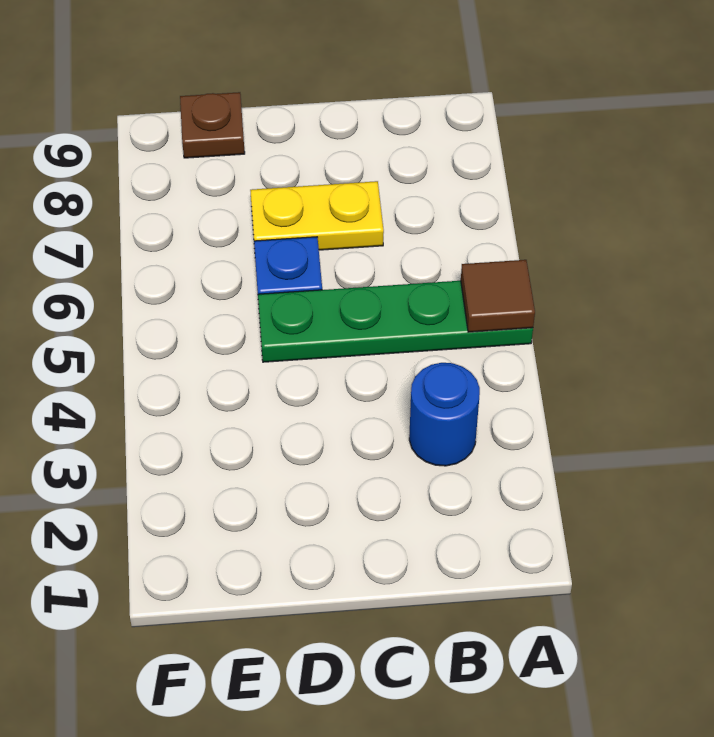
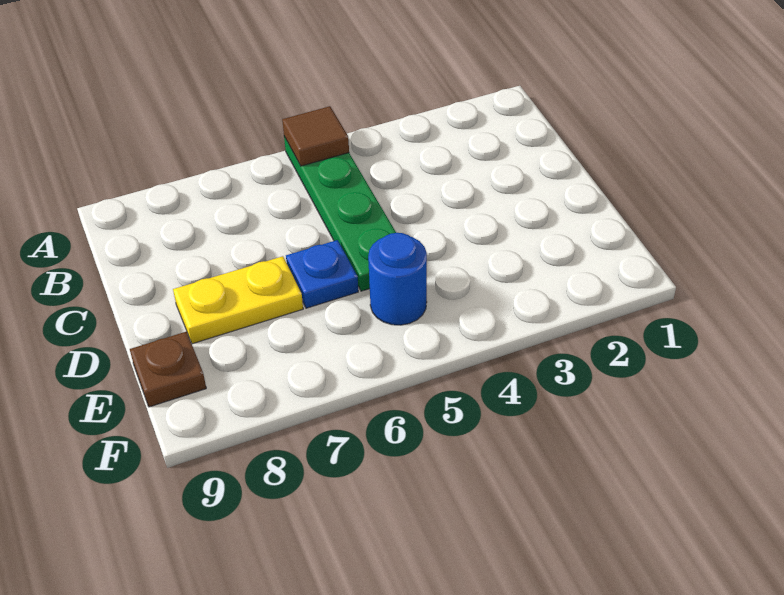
blue round brick B3 level 1 -> blue round brick E5 level 1
yellow plate C7:D7 level 1 -> yellow plate D7:D8 level 1

